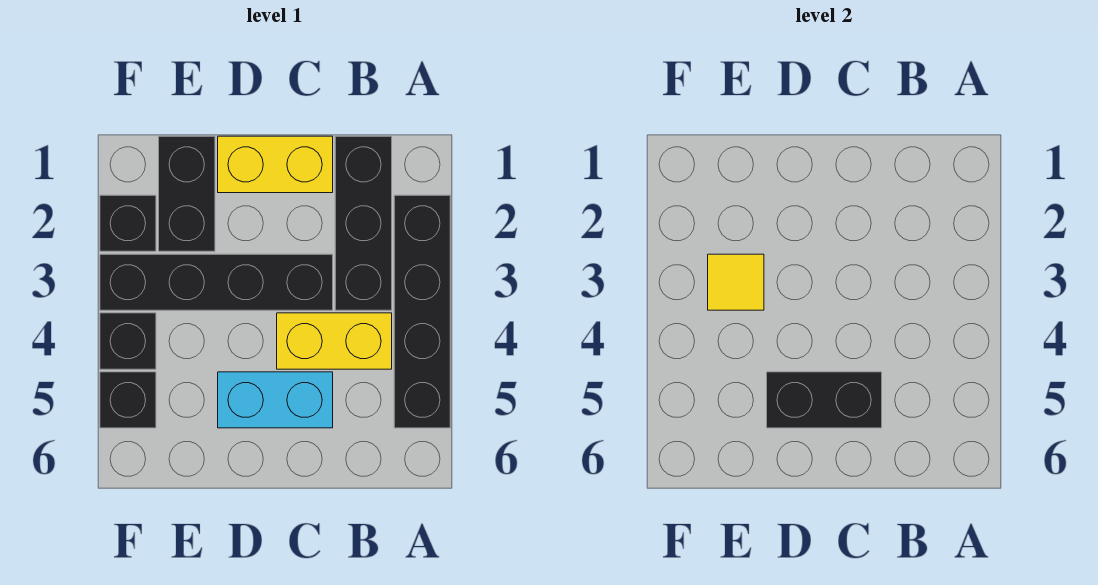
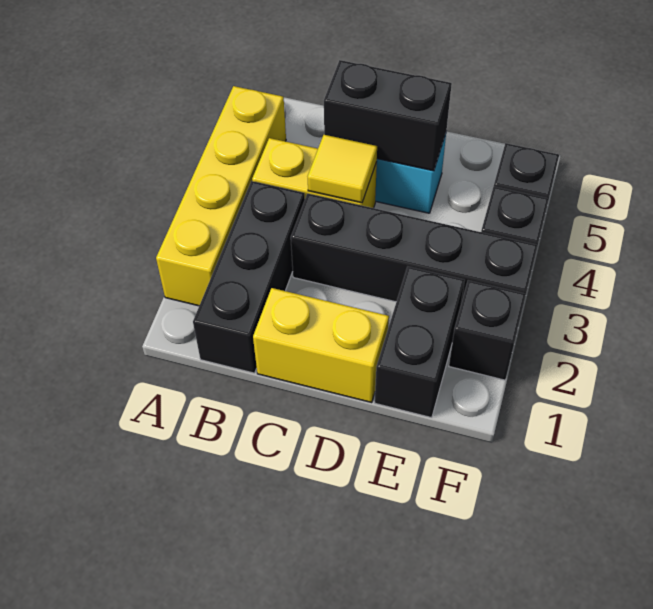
black brick A2:A5 level 1 -> yellow brick A2:A5 level 1
yellow tile E3 level 2 -> yellow tile C4 level 2

